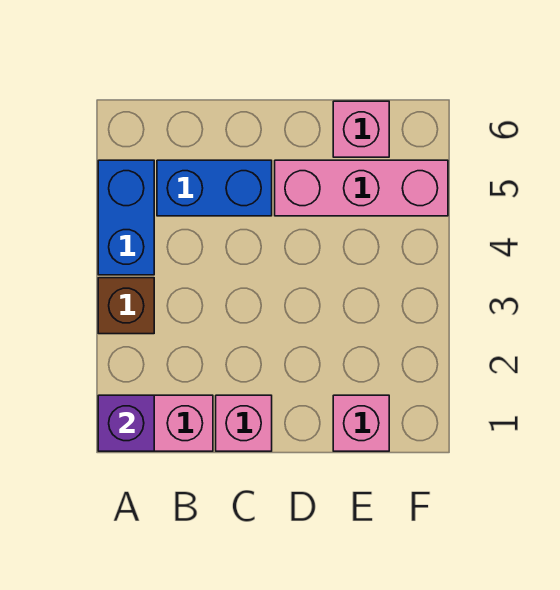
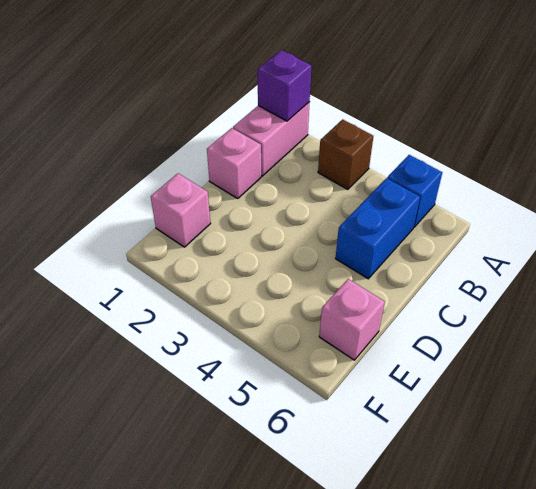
blue brick A4:A5 level 1 -> blue brick A5 level 1
pink brick D5:F5 level 1 -> none

